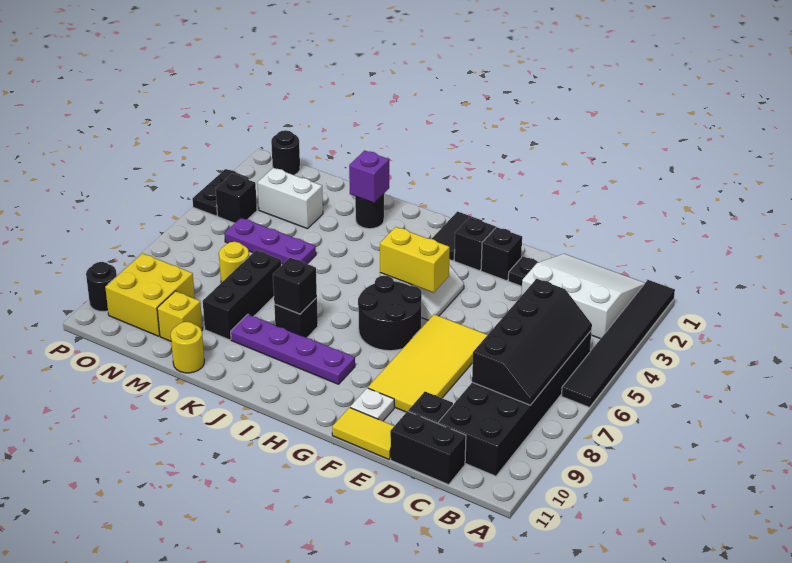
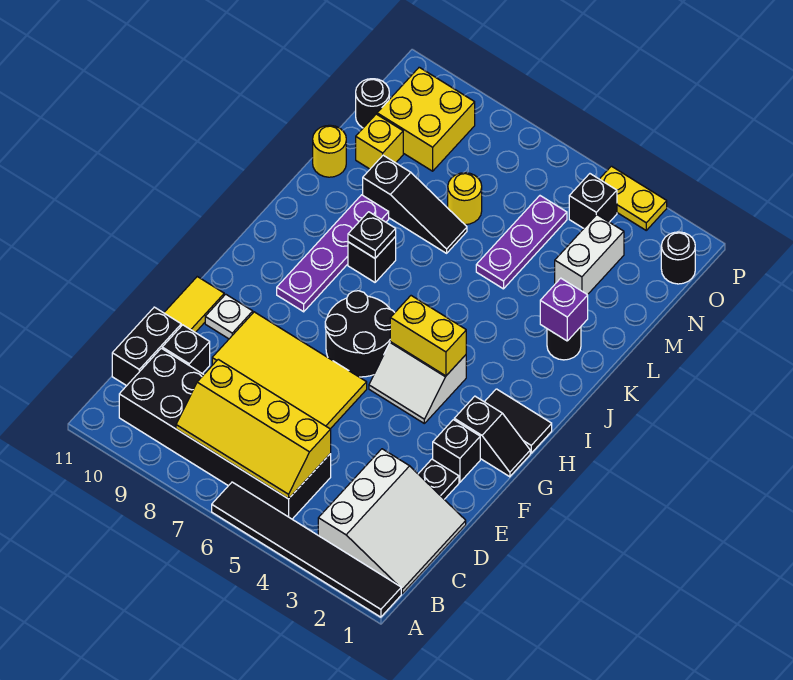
black slope B5:C8 level 2 top C -> yellow slope B5:C8 level 2 top C
yellow brick G5:H5 level 2 -> yellow brick H4:H5 level 2
black brick J8 level 2 -> black plate J8 level 2
black brick L7:L9 level 1 -> black slope L7:L9 level 1 top 9
black plate P3:P4 level 1 -> yellow plate P3:P4 level 1
black round brick P10 level 1 -> black round brick N11 level 1

